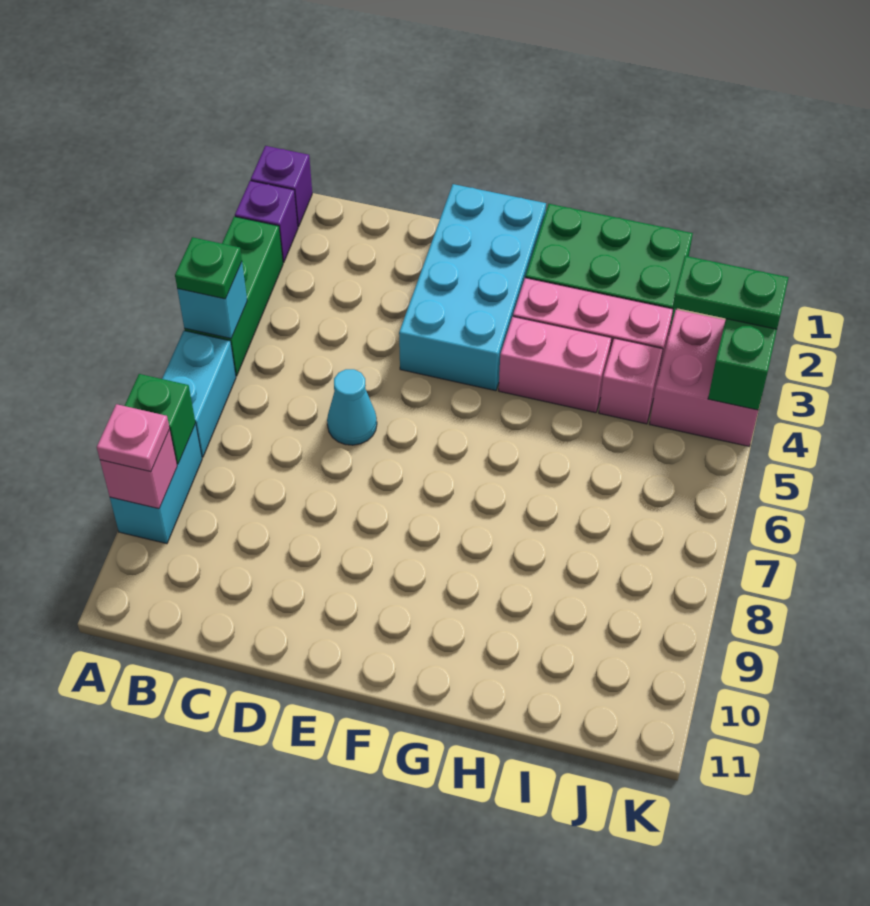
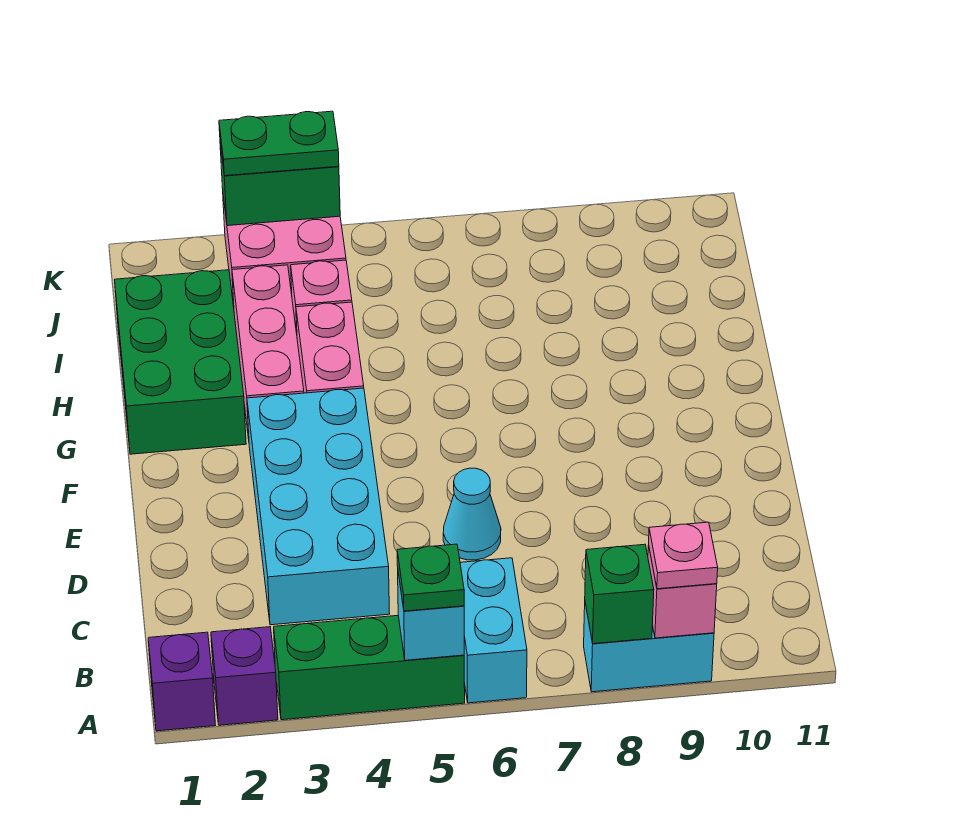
cyan brick A6:A7 level 1 -> cyan brick A6:B6 level 1
cyan brick E1:F4 level 1 -> cyan brick C3:F4 level 1
green plate J3:K3 level 3 -> green plate K3:K4 level 3

